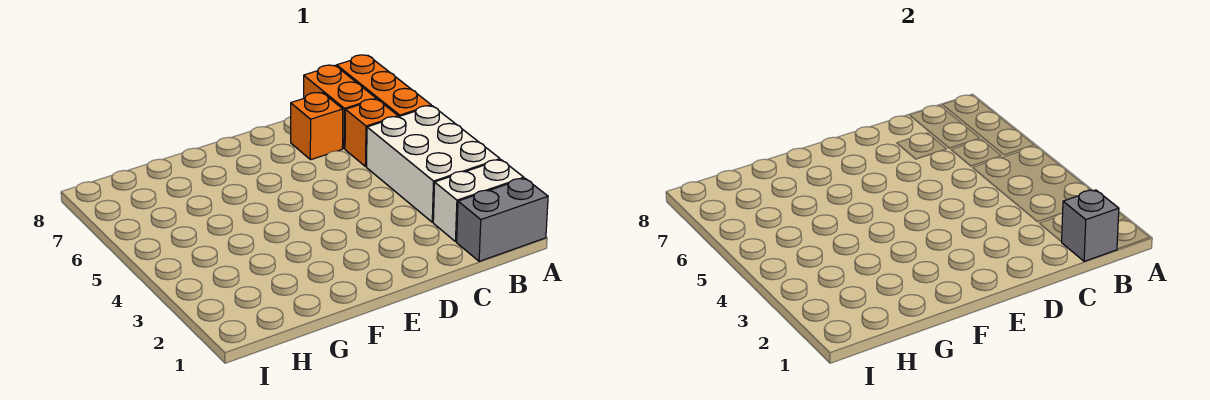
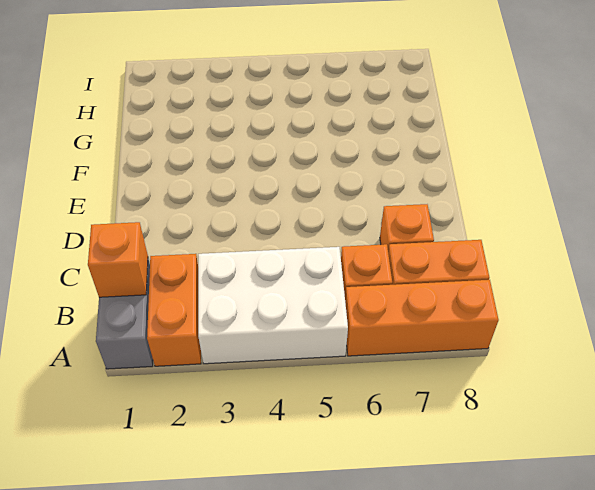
white brick A2:B2 level 1 -> orange brick A2:B2 level 1
grey brick B1 level 2 -> orange brick B1 level 2

